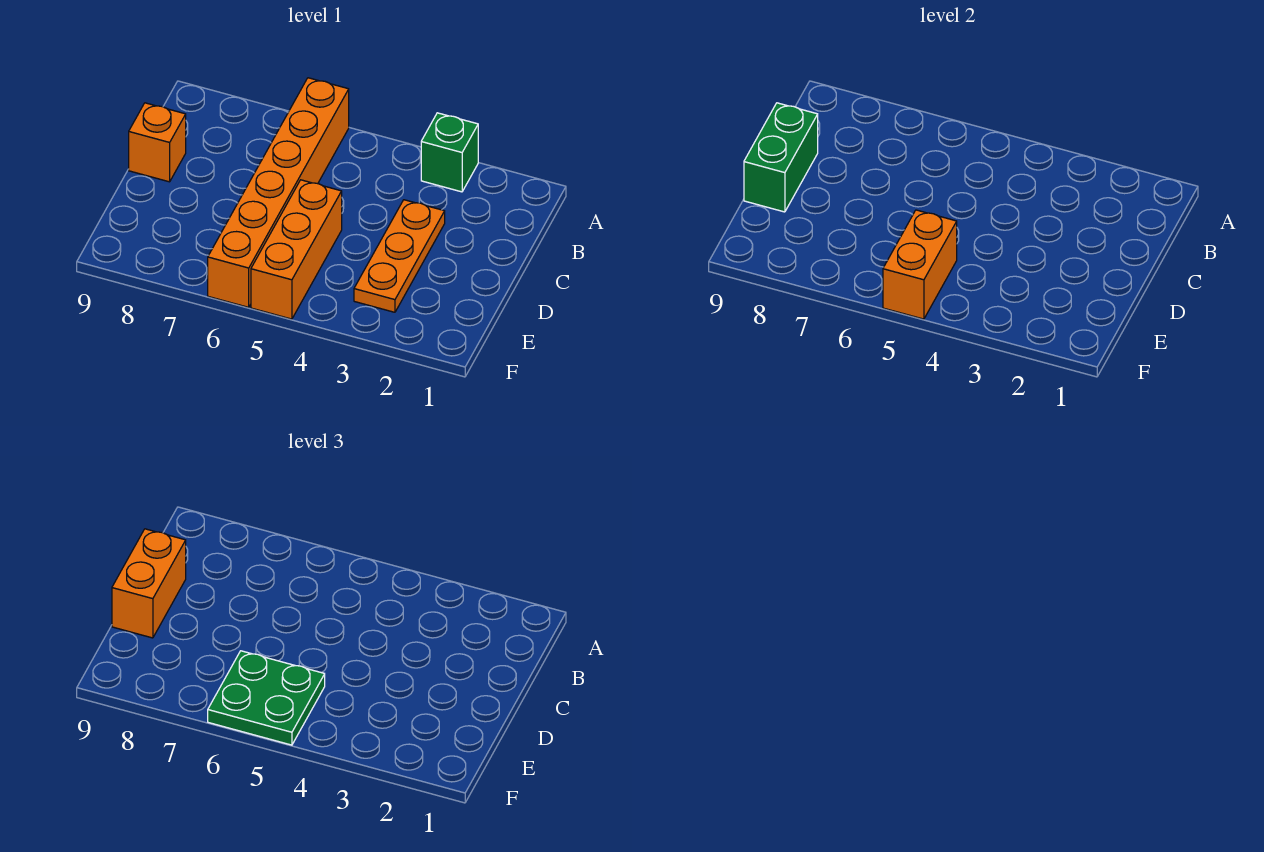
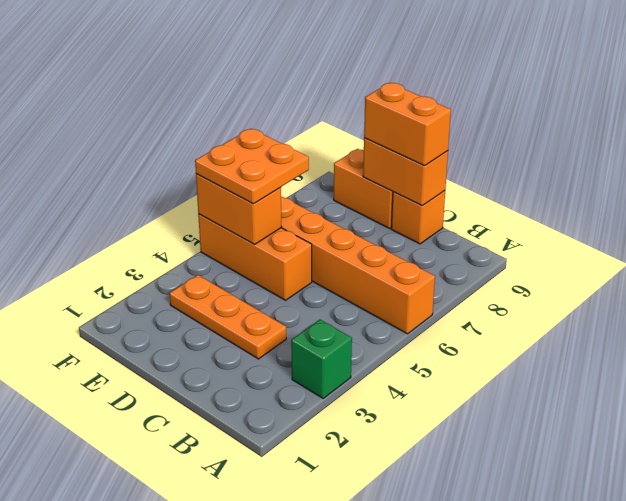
green brick C9:D9 level 2 -> orange brick C9:D9 level 2
none -> orange brick D9:E9 level 1
green plate E5:F6 level 3 -> orange plate E5:F6 level 3

